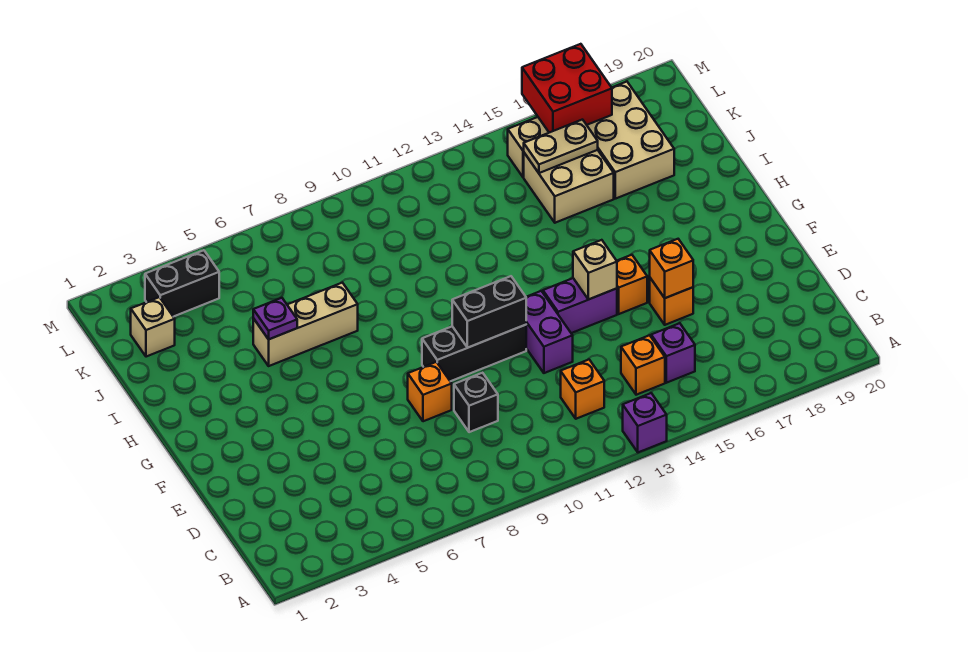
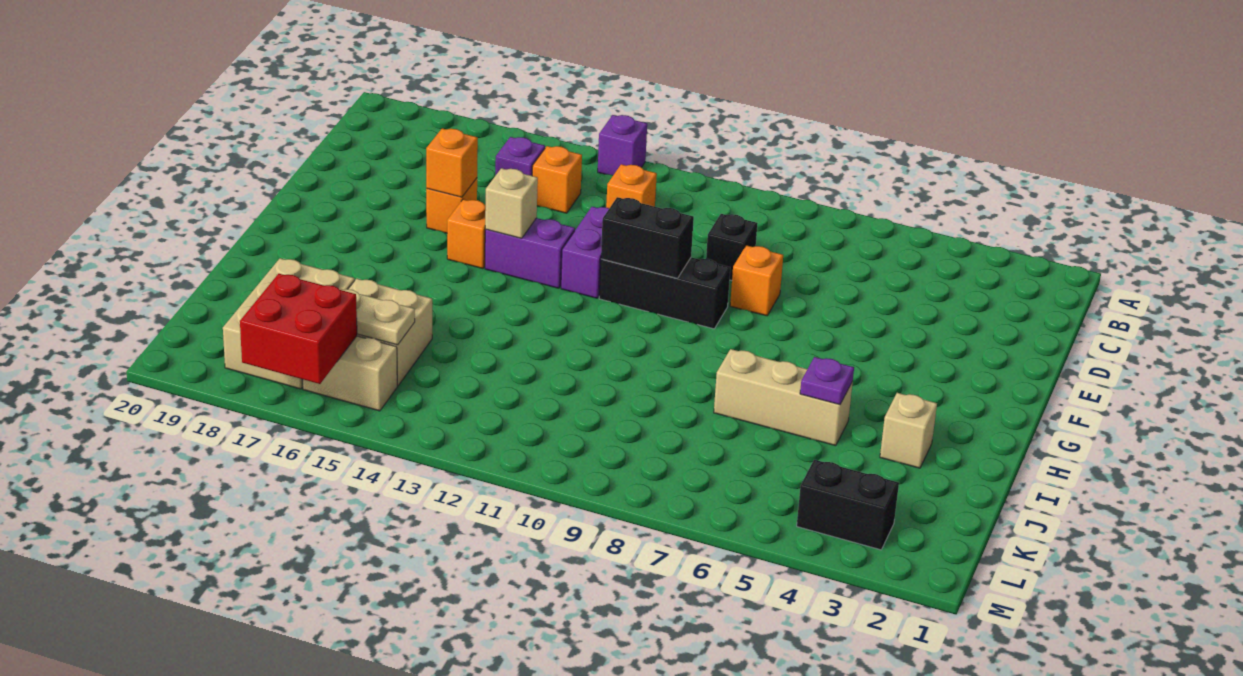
tan brick K2 level 1 -> tan brick I3 level 1

